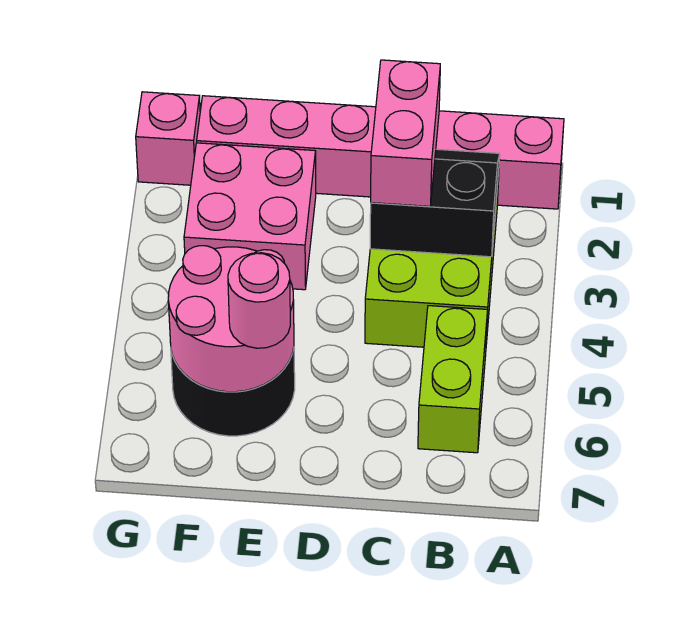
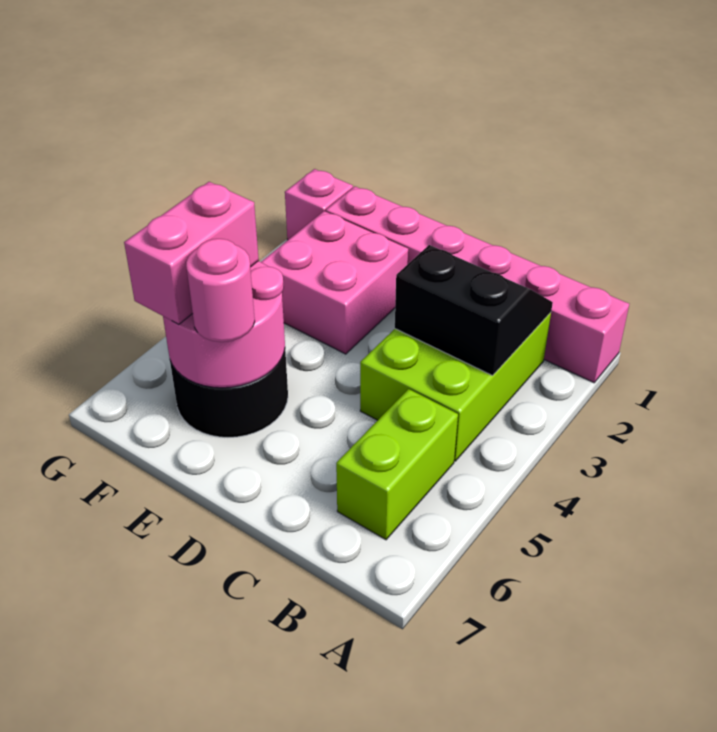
pink brick C2:C3 level 3 -> pink brick F5:F6 level 3

